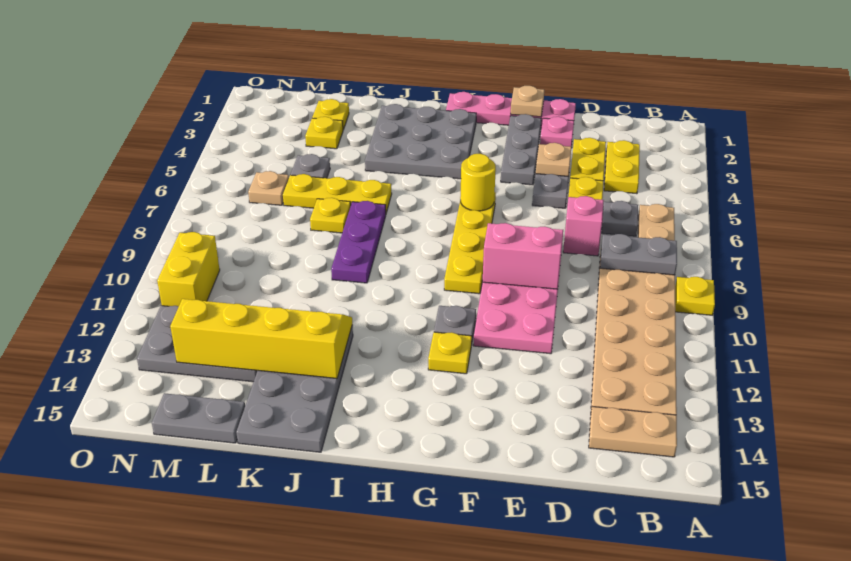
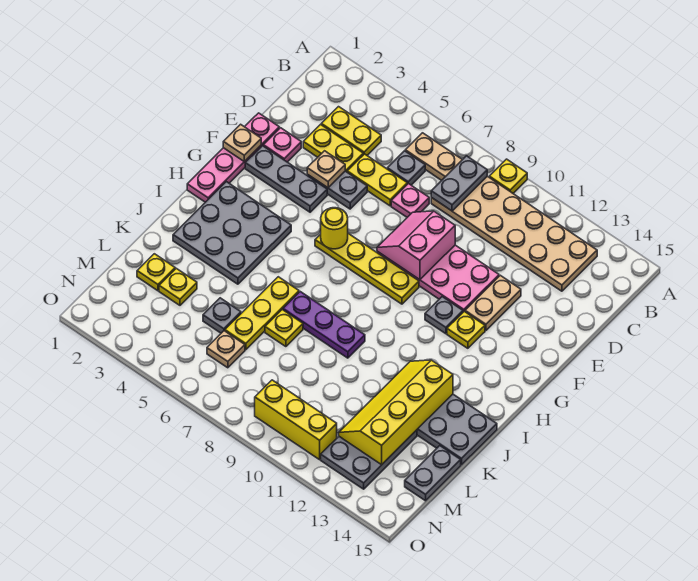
tan plate B14:C14 level 1 -> tan plate E12:F12 level 1
pink brick D7 level 1 -> pink plate D7 level 1
yellow brick N10:N11 level 1 -> yellow brick N9:N11 level 1

